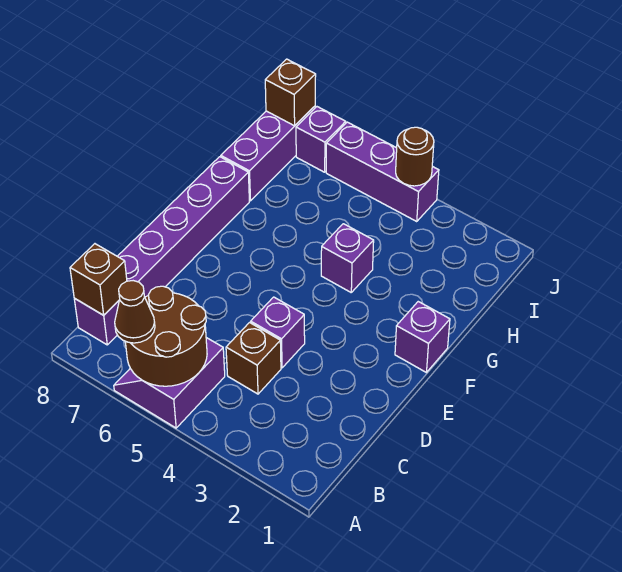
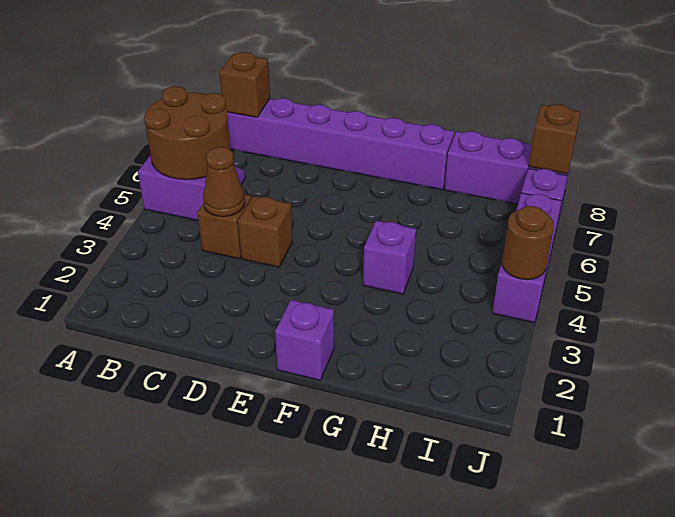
brown cone A6 level 3 -> brown cone C4 level 2
purple brick D4 level 1 -> brown brick D4 level 1

